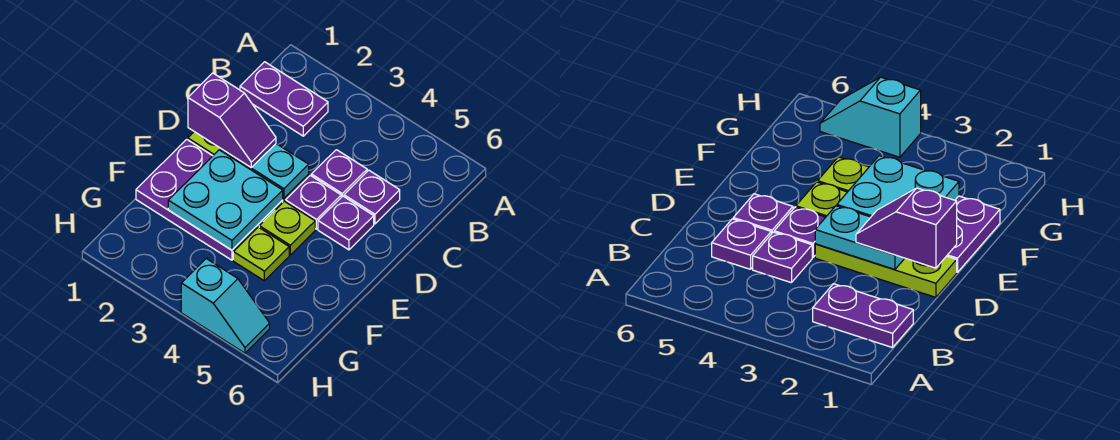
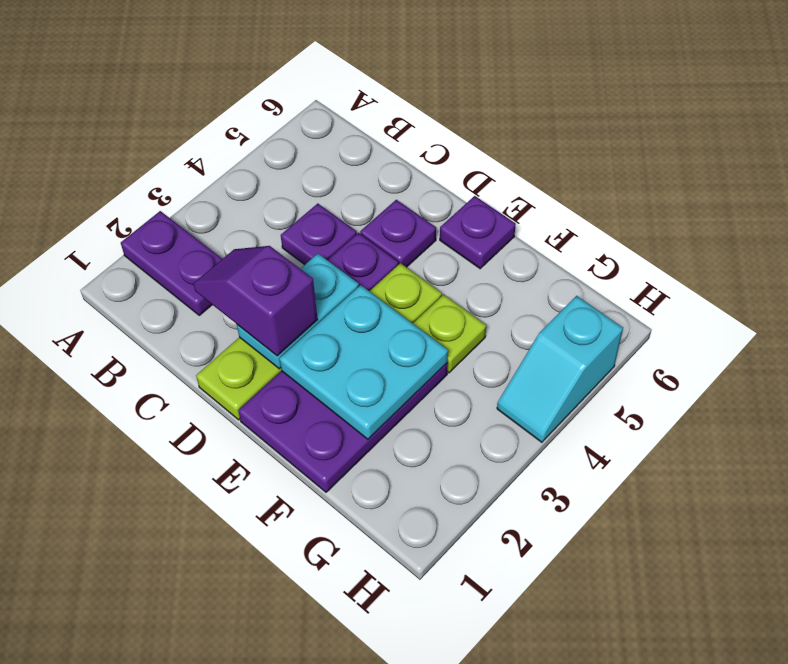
purple plate B1:B2 level 1 -> purple plate A2:B2 level 1
purple plate C5 level 1 -> purple plate E6 level 1
purple slope D1:D2 level 3 top 1 -> purple slope C2:D2 level 3 top D
cyan slope H4:H5 level 1 top 4 -> cyan slope H4:H5 level 1 top 5

